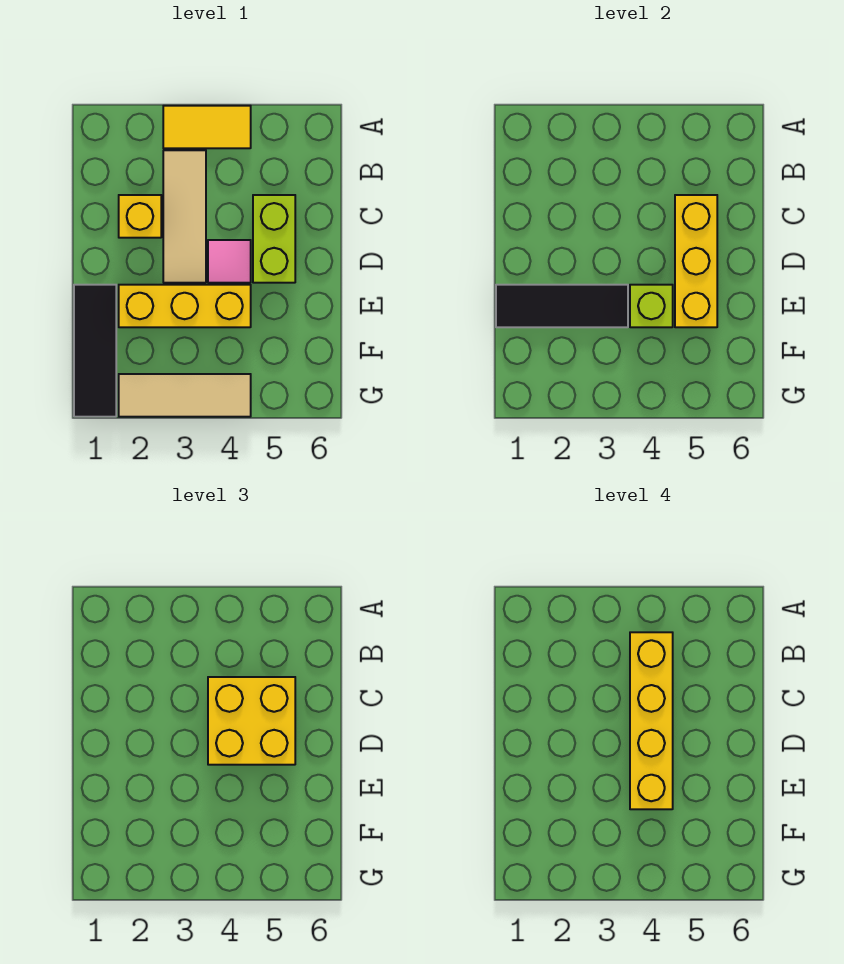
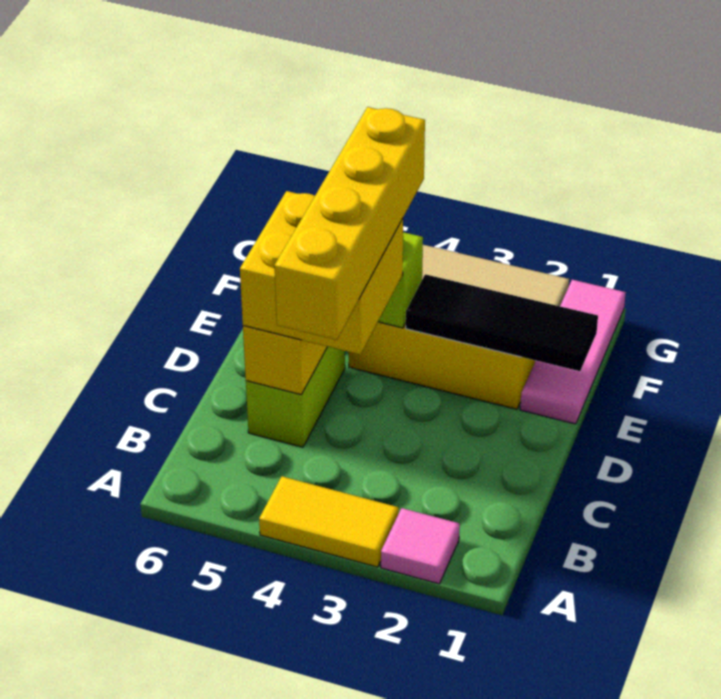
tan tile B3:D3 level 1 -> none
yellow brick C2 level 1 -> none
pink tile D4 level 1 -> pink tile A2 level 1
black tile E1:G1 level 1 -> pink tile E1:G1 level 1

